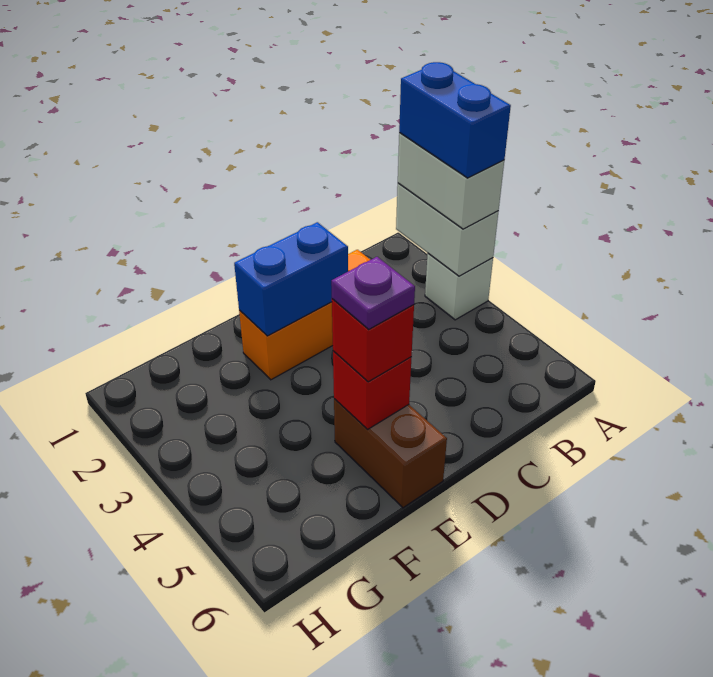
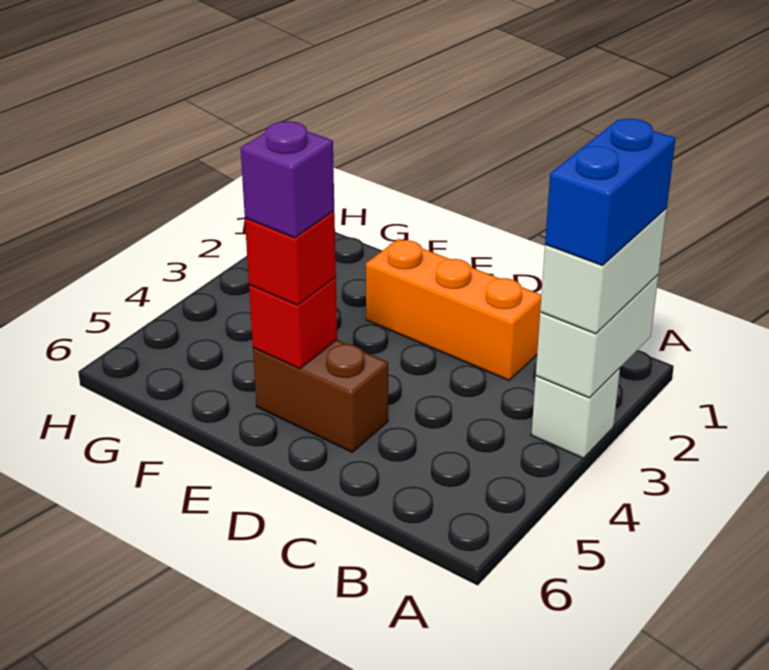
blue brick D2:E2 level 2 -> none
brown brick E5:E6 level 1 -> brown brick D5:E5 level 1
purple plate E5 level 4 -> purple brick E5 level 4

